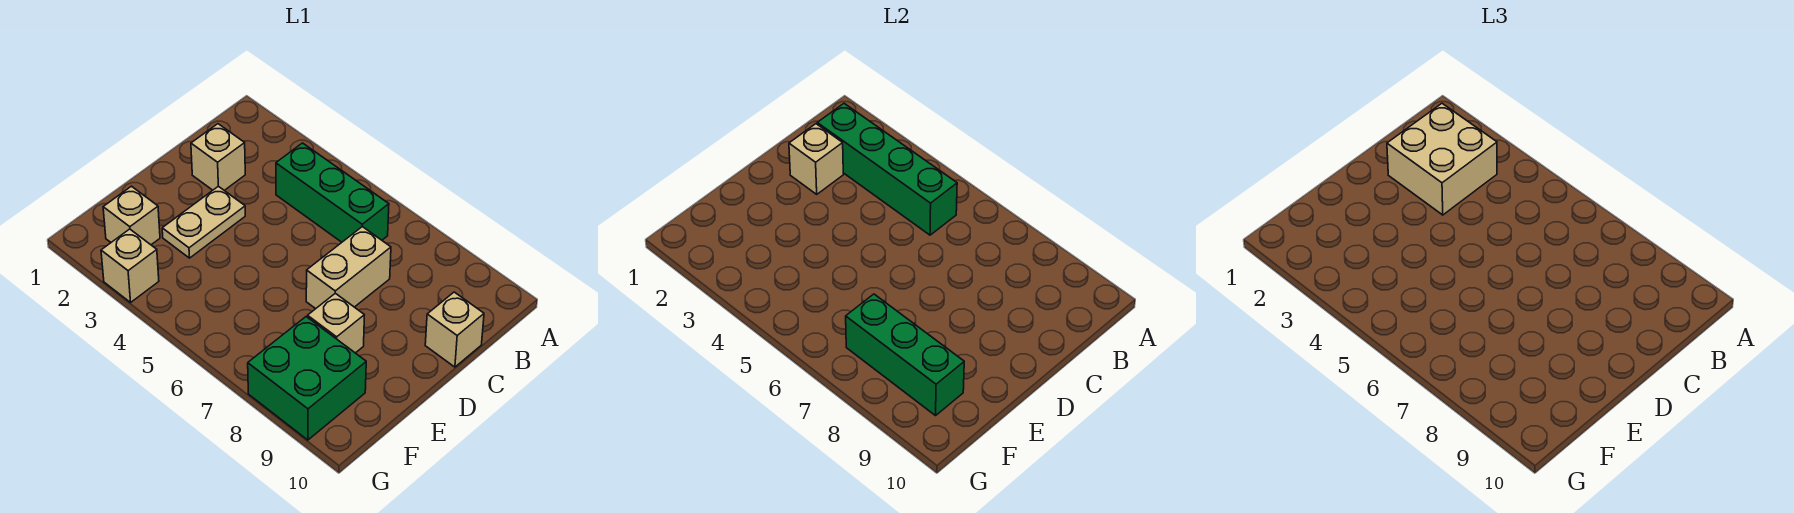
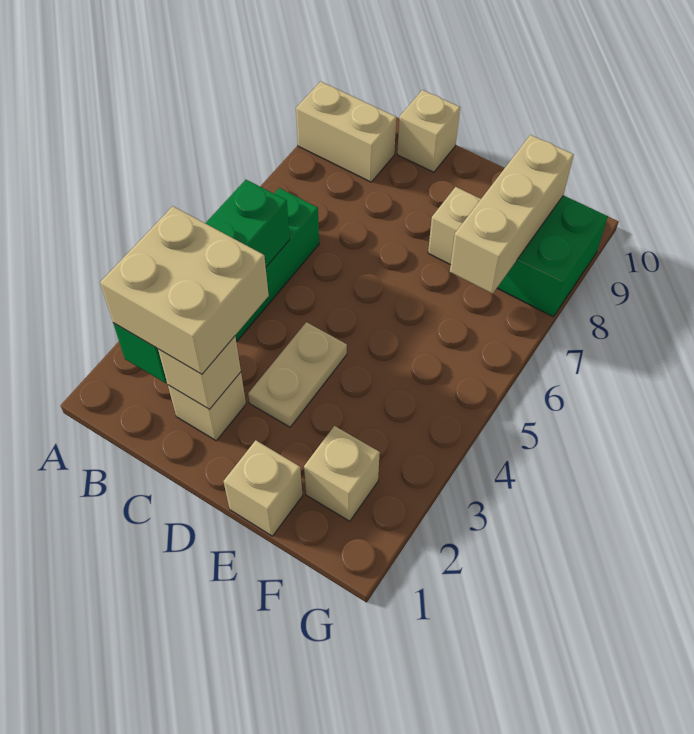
tan brick C7:D7 level 1 -> tan brick A9:B9 level 1
tan plate D3:E3 level 1 -> tan plate D3:D4 level 1
green brick F7:F9 level 2 -> tan brick F7:F9 level 2
tan brick G3 level 1 -> tan brick E1 level 1

